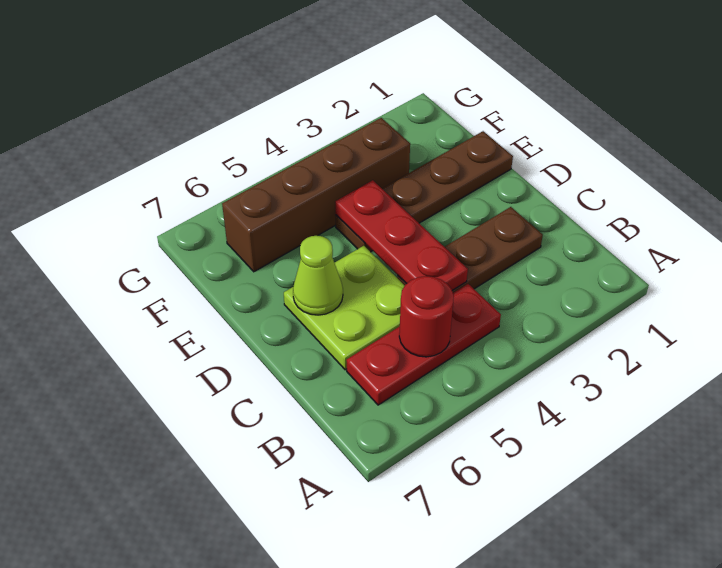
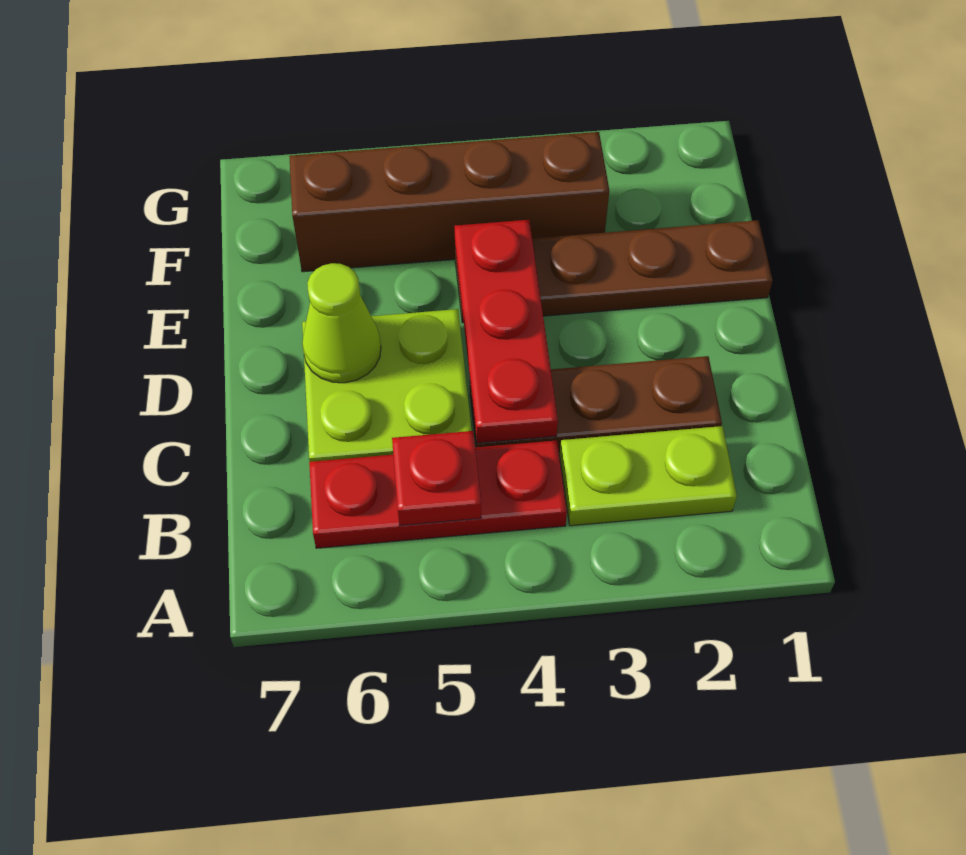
none -> lime plate B2:B3 level 1
red round brick B5 level 2 -> red plate B5 level 2

